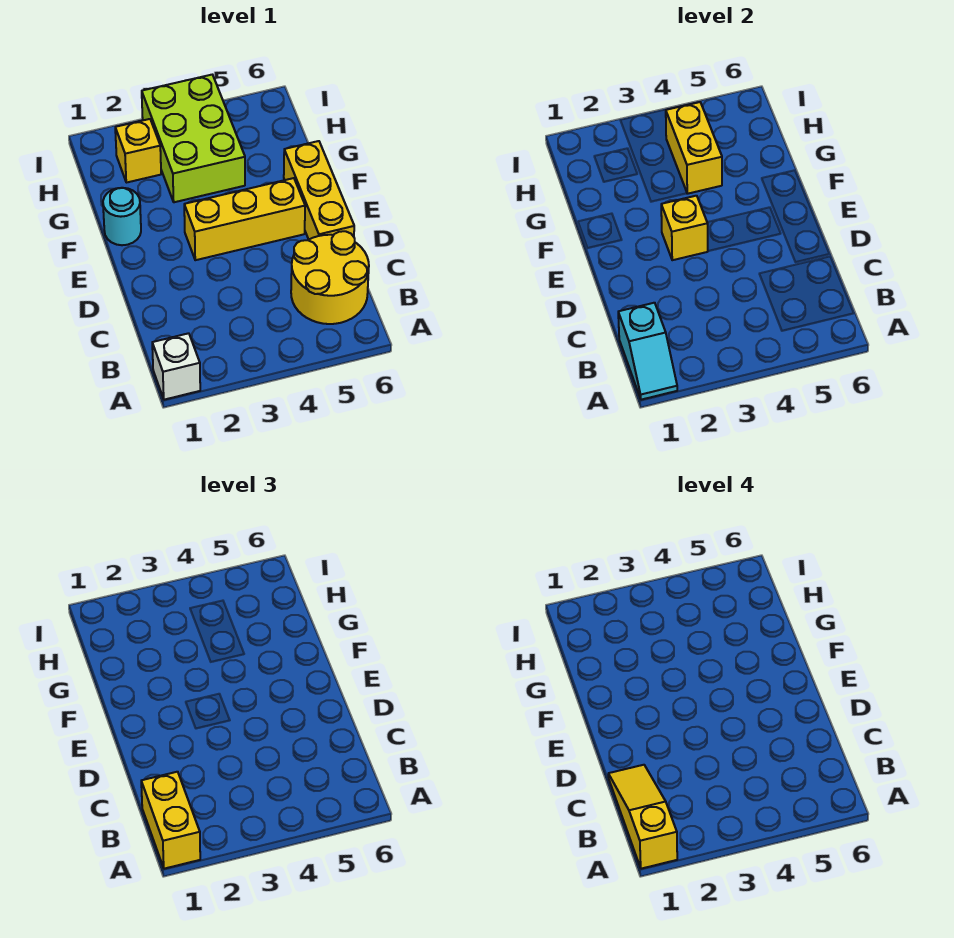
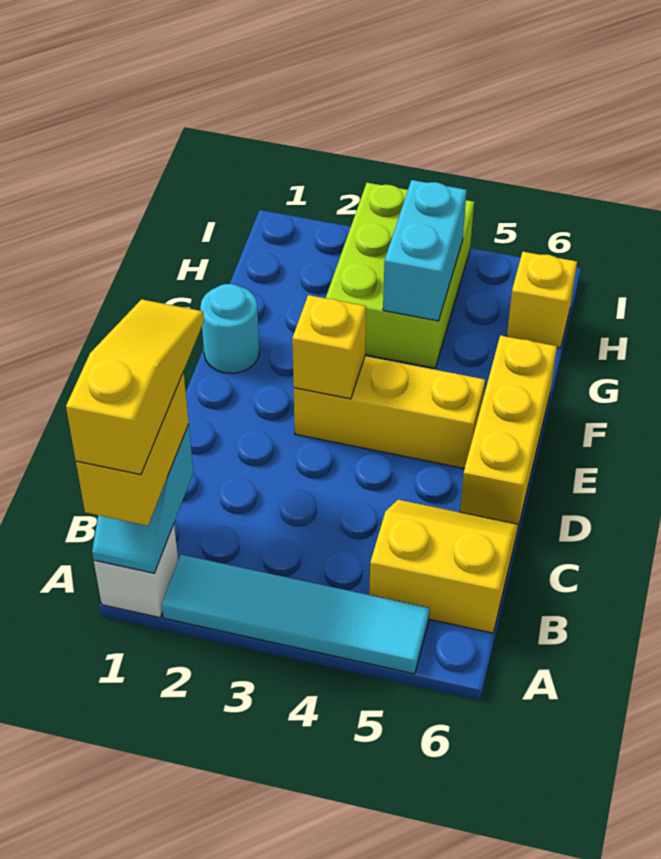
none -> cyan tile A2:A5 level 1
yellow round brick B5:C6 level 1 -> yellow slope B5:C6 level 1 top B
yellow brick G4:H4 level 2 -> cyan brick G4:H4 level 2
yellow brick H2 level 1 -> yellow brick H6 level 1

